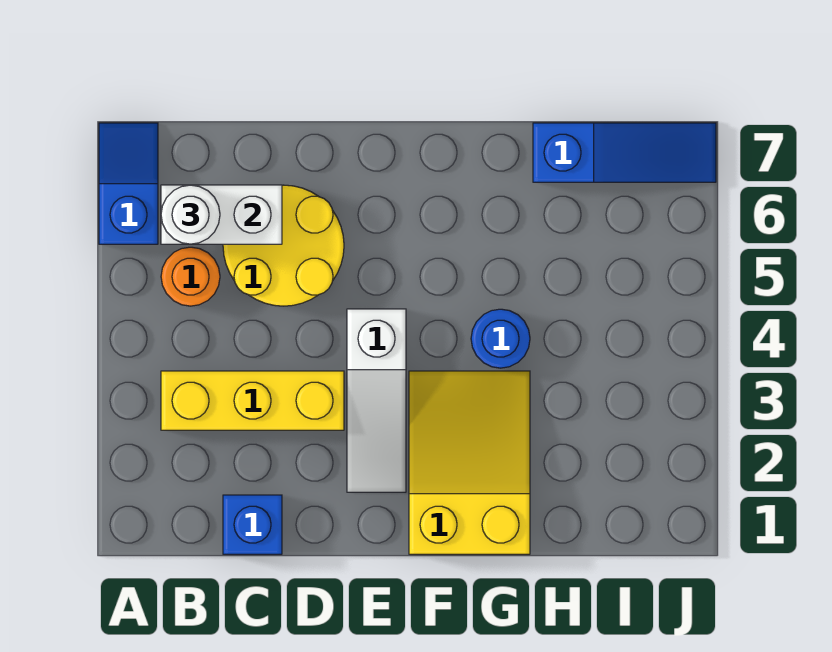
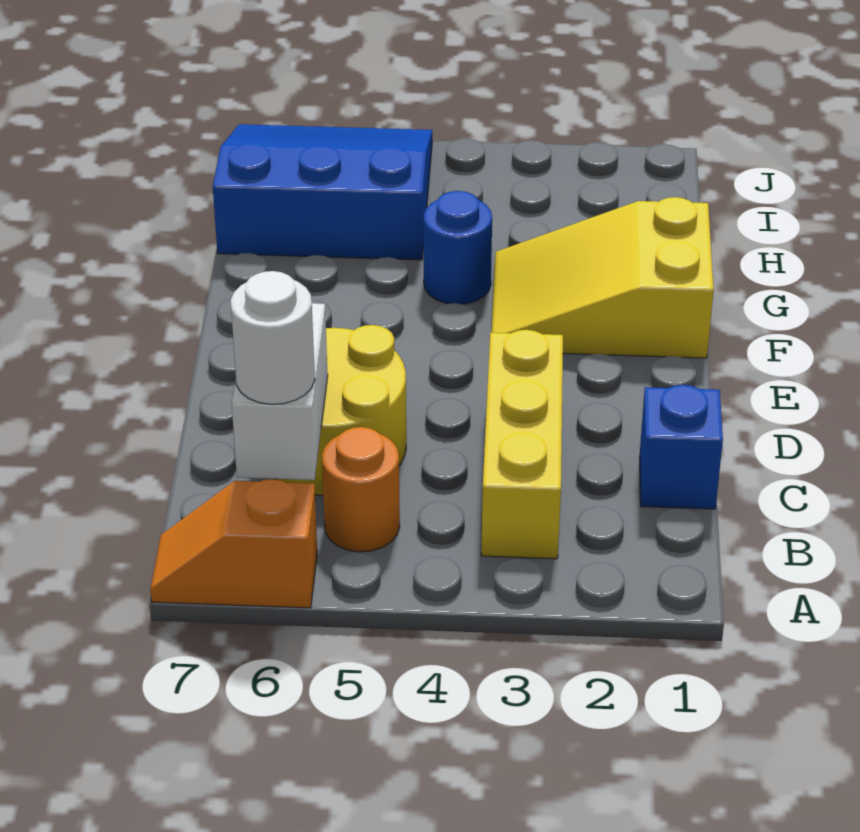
blue slope A6:A7 level 1 top 6 -> orange slope A6:A7 level 1 top 6
white slope E2:E4 level 1 top 4 -> none
blue slope H7:J7 level 1 top H -> blue slope H5:J7 level 1 top H

